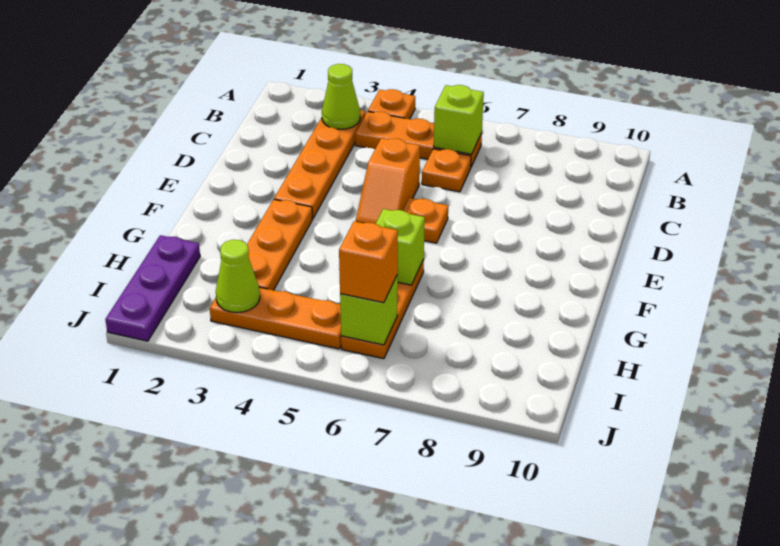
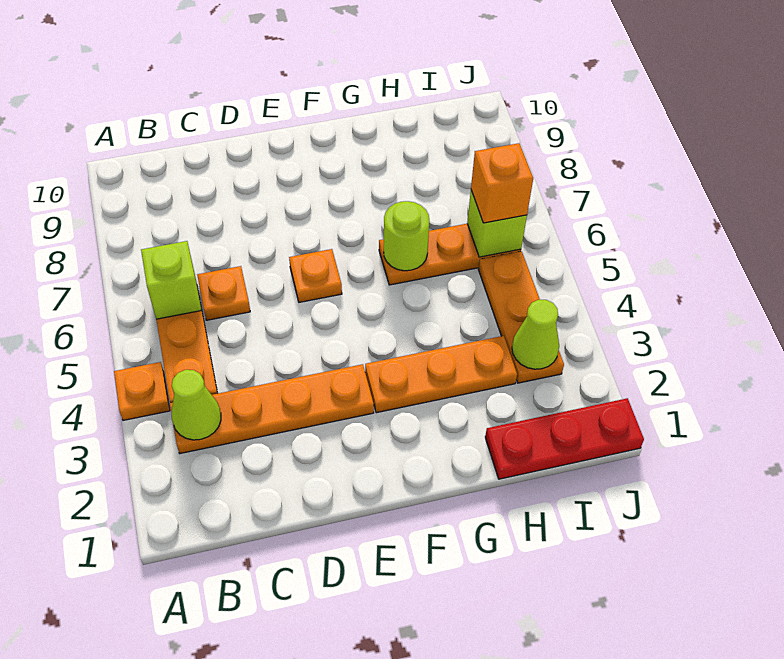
orange slope D5:E5 level 1 top D -> none
lime brick G6 level 2 -> lime round brick G6 level 2
purple plate H1:J1 level 1 -> red plate H1:J1 level 1

